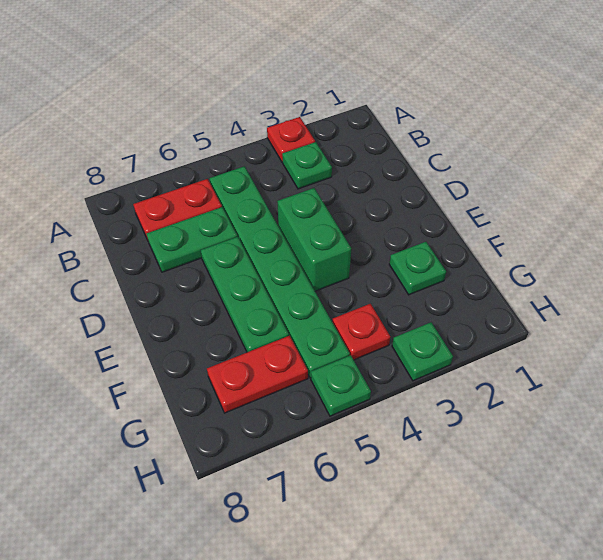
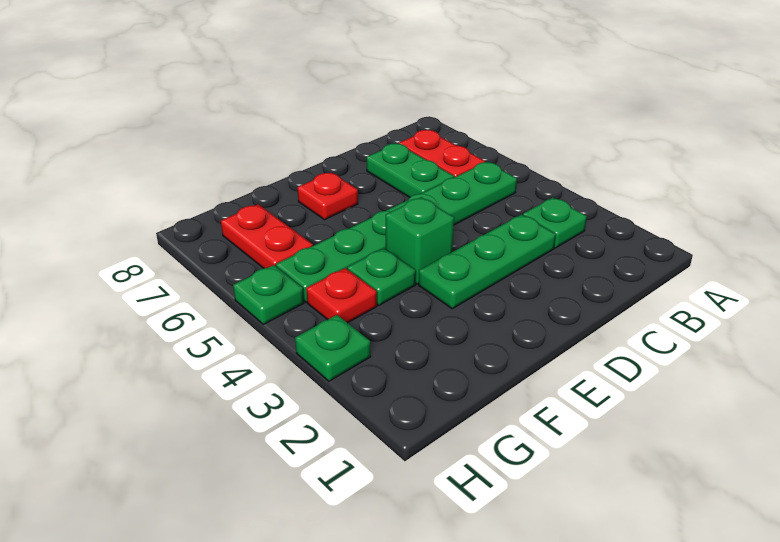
red plate A3 level 1 -> red plate E7 level 1
green brick D4:E4 level 1 -> green brick E4 level 1
green plate D6:F6 level 1 -> green plate C3:E3 level 1
green plate F2 level 1 -> green plate F4 level 1

